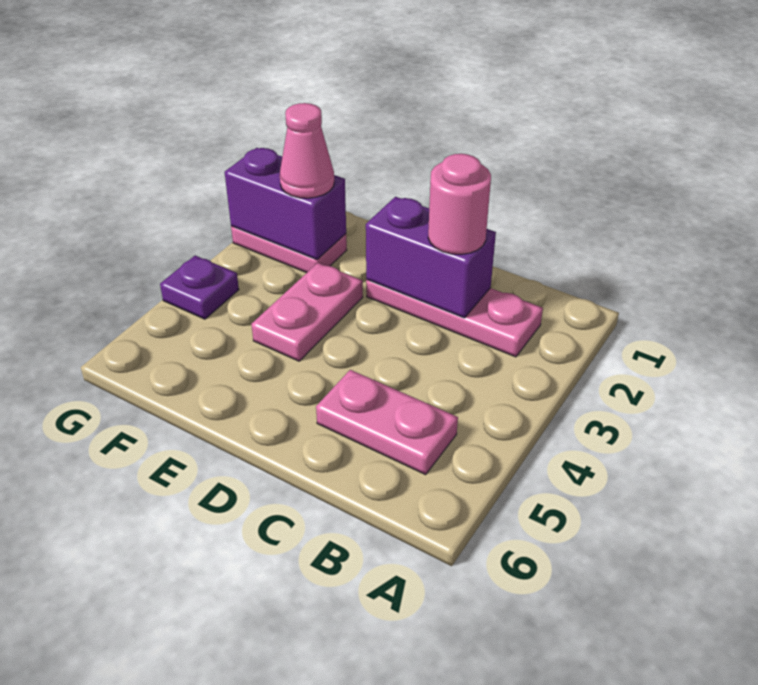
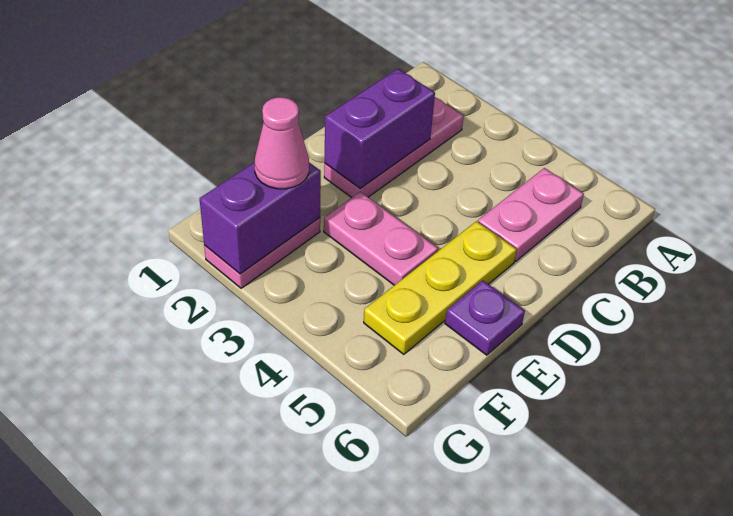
pink round brick C2 level 3 -> none
none -> yellow plate D5:F5 level 1
purple plate G4 level 1 -> purple plate E6 level 1

